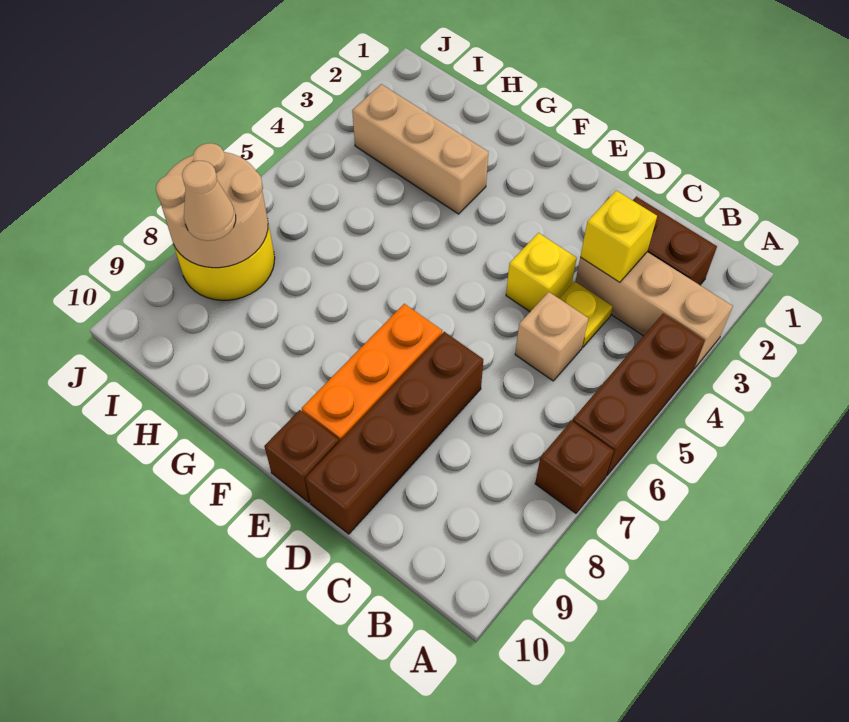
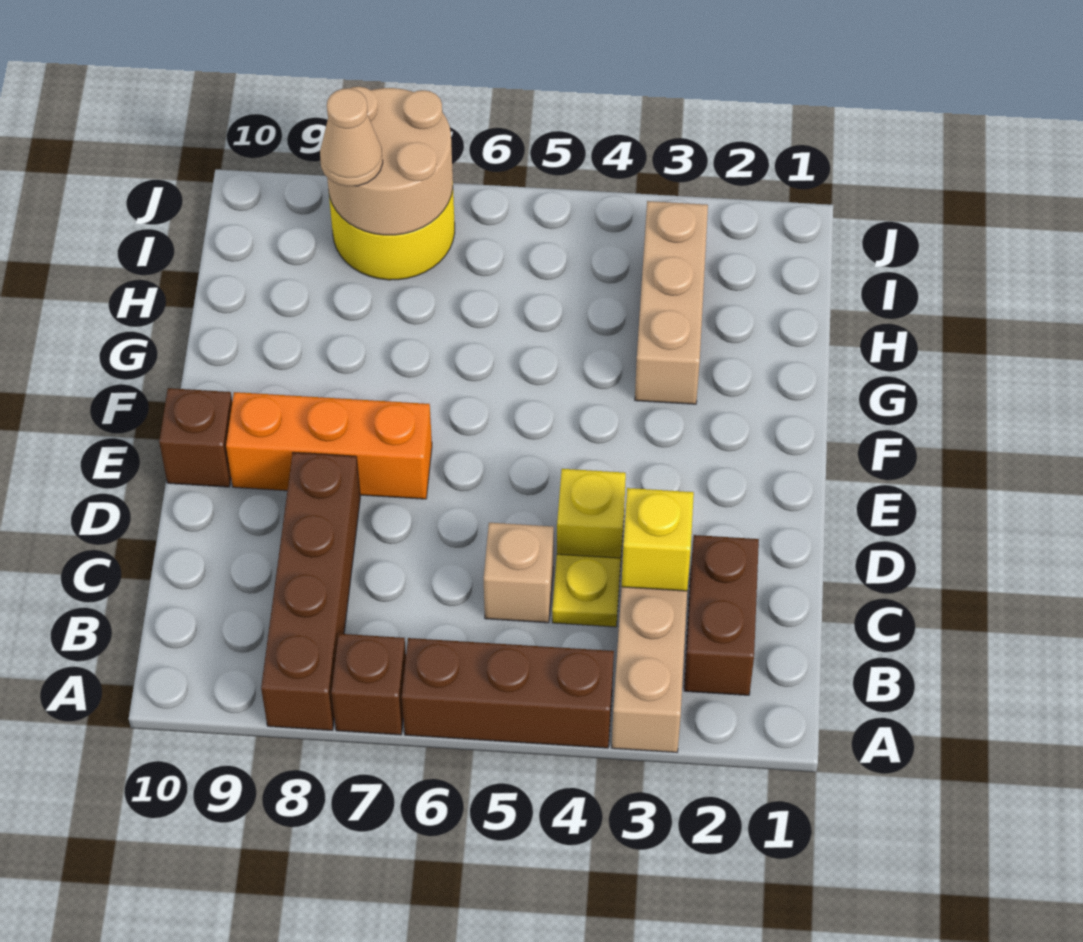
brown brick D7:D10 level 1 -> brown brick A8:D8 level 1

